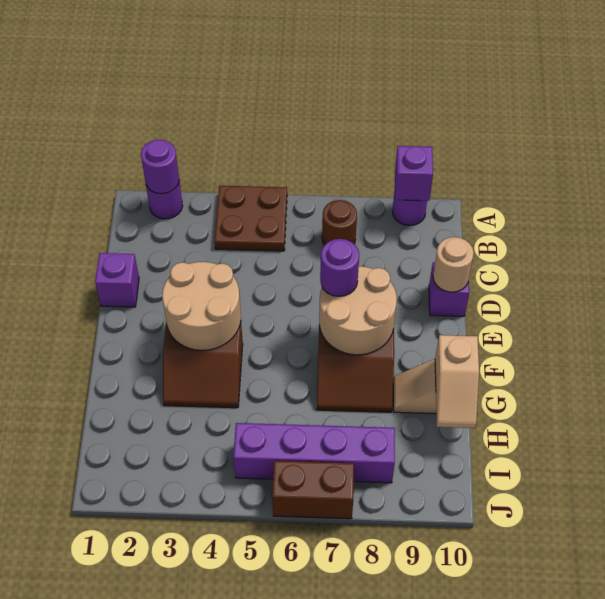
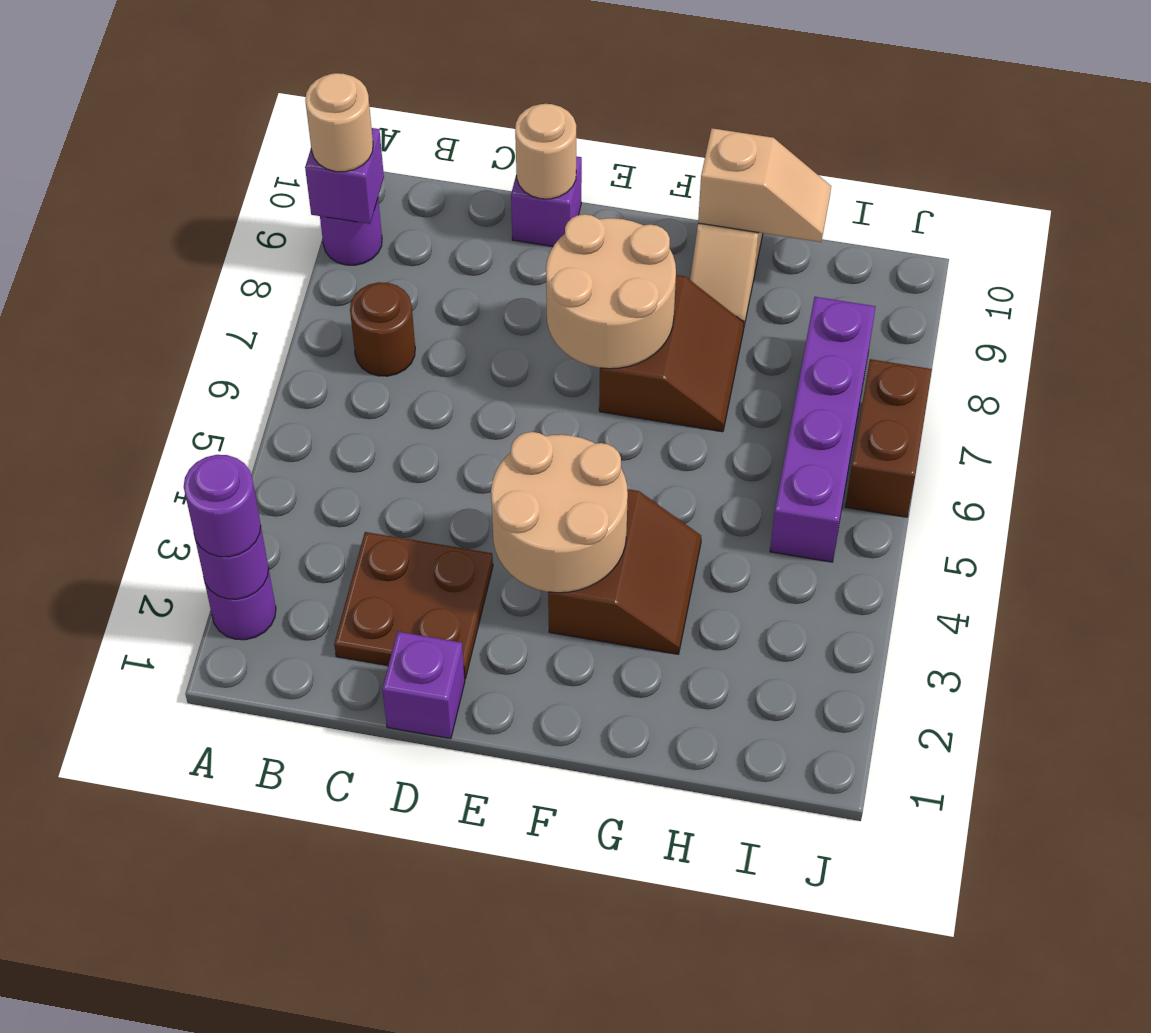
brown plate A4:B5 level 1 -> brown plate C2:D3 level 1
none -> tan round brick A9 level 3
purple round brick E7 level 3 -> purple round brick A2 level 3

